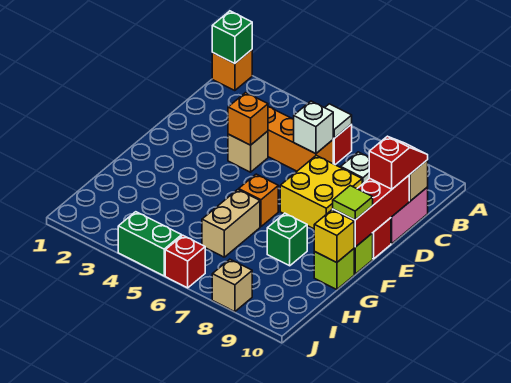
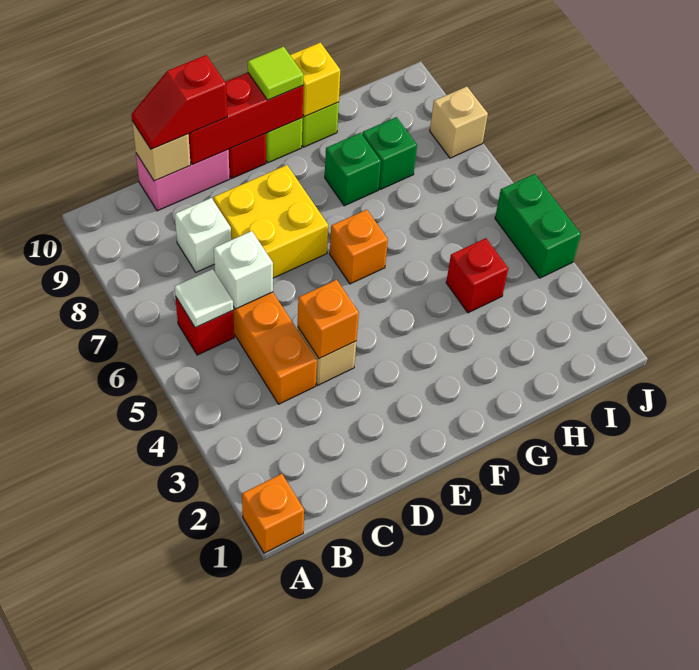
green brick A1 level 2 -> green brick H8 level 1
tan brick G6:H6 level 1 -> none
red brick J6 level 1 -> red brick H4 level 1

